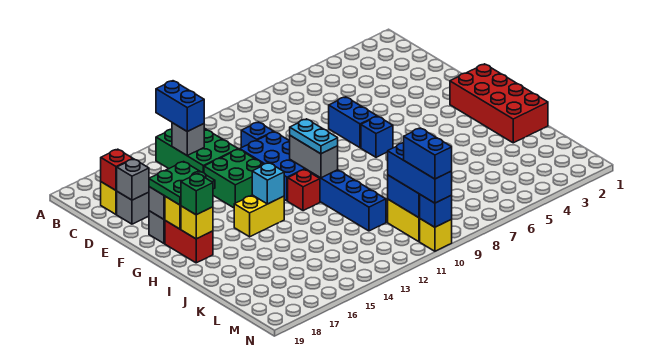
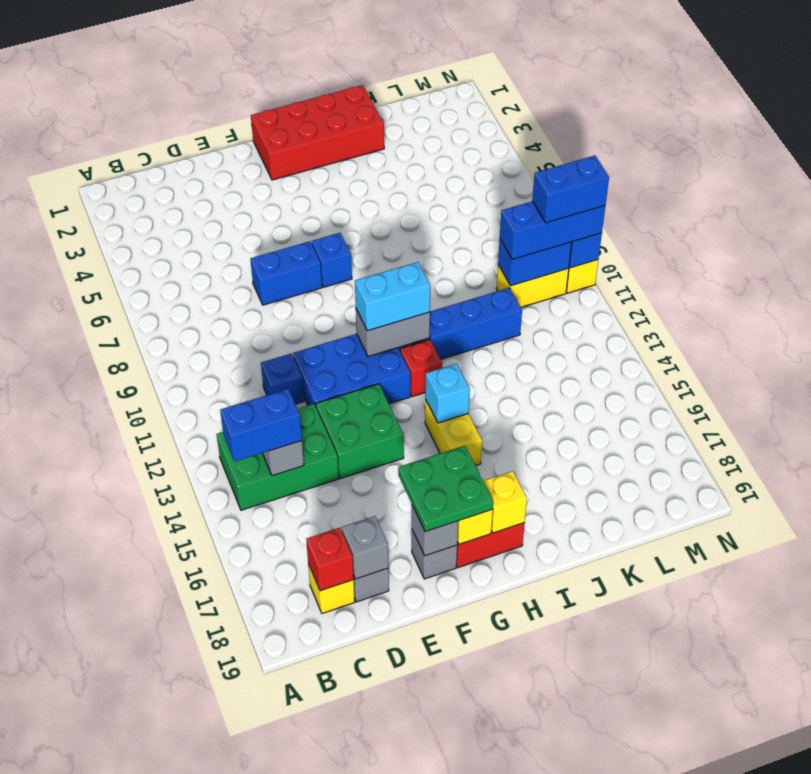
cyan plate G11:H11 level 3 -> cyan brick G11:H11 level 3
green brick H18 level 3 -> none

